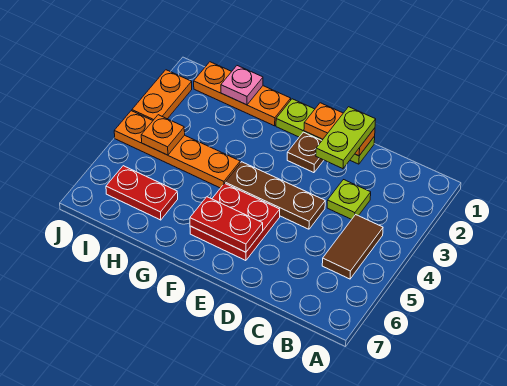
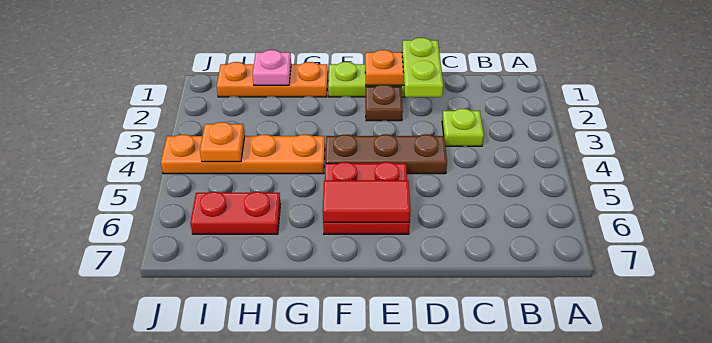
brown tile B4:B5 level 1 -> none
red plate E6:F6 level 2 -> red tile E6:F6 level 2
orange plate J2:J3 level 1 -> none

